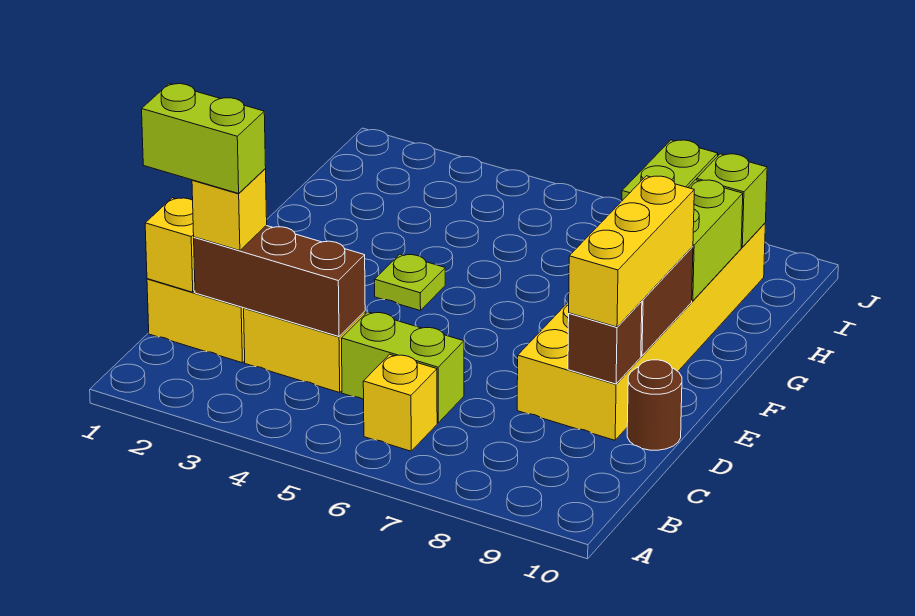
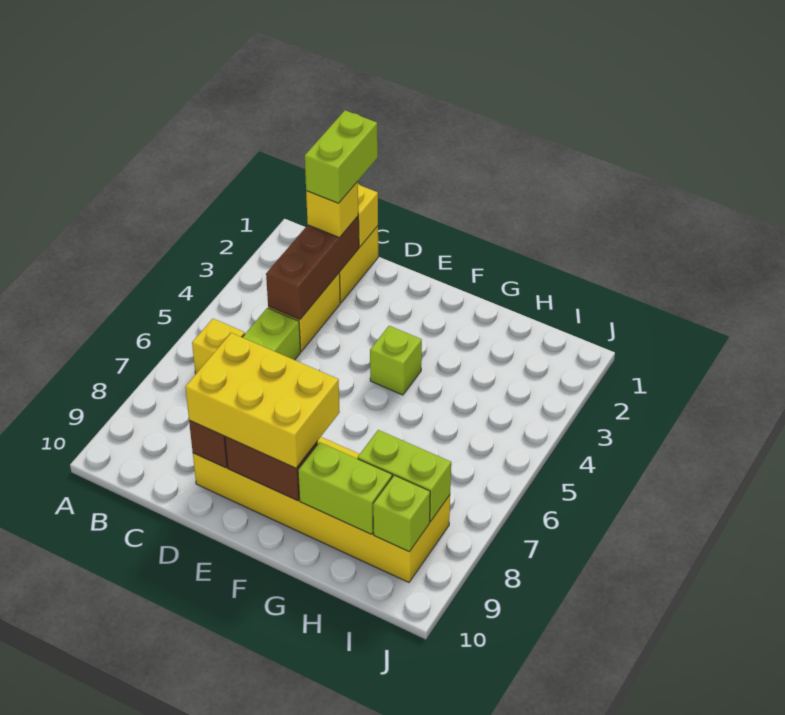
yellow brick D9:F9 level 3 -> yellow brick D8:F9 level 3
brown round brick D10 level 1 -> none
lime plate F4 level 1 -> lime brick F4 level 1

